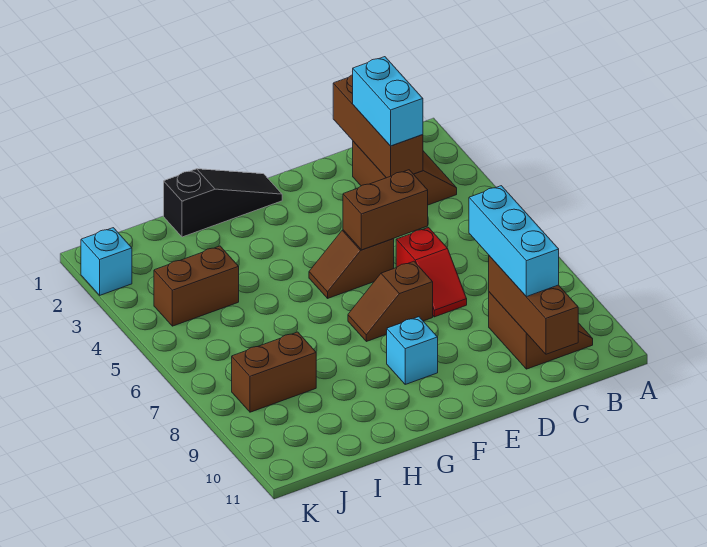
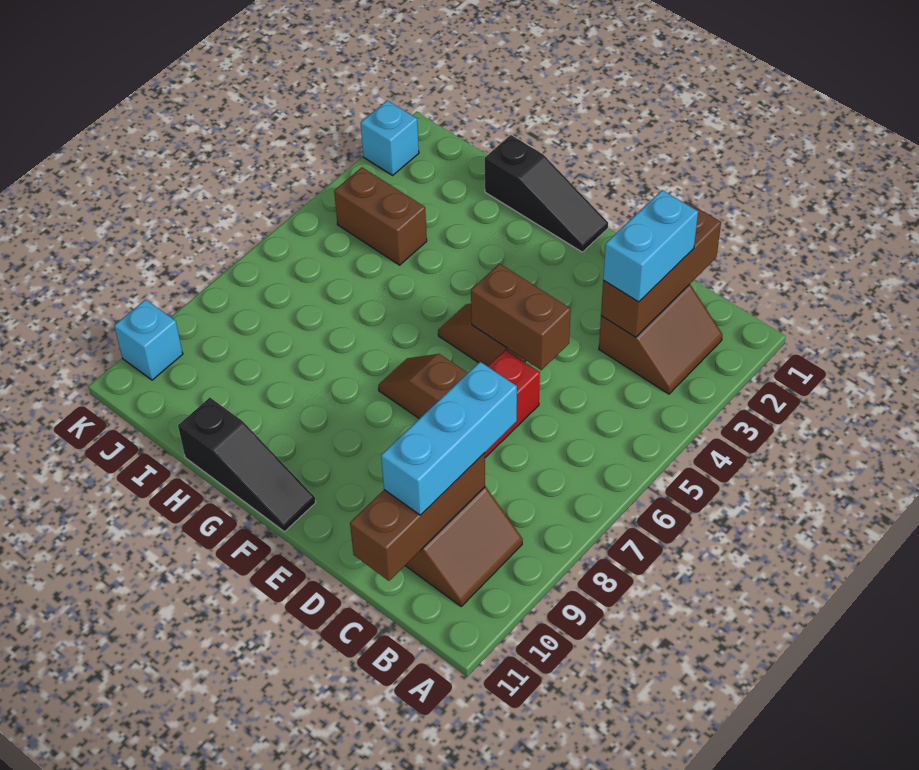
cyan brick F9 level 1 -> cyan brick K10 level 1
none -> black slope F11:H11 level 1 top H
brown brick I8:J8 level 1 -> none

